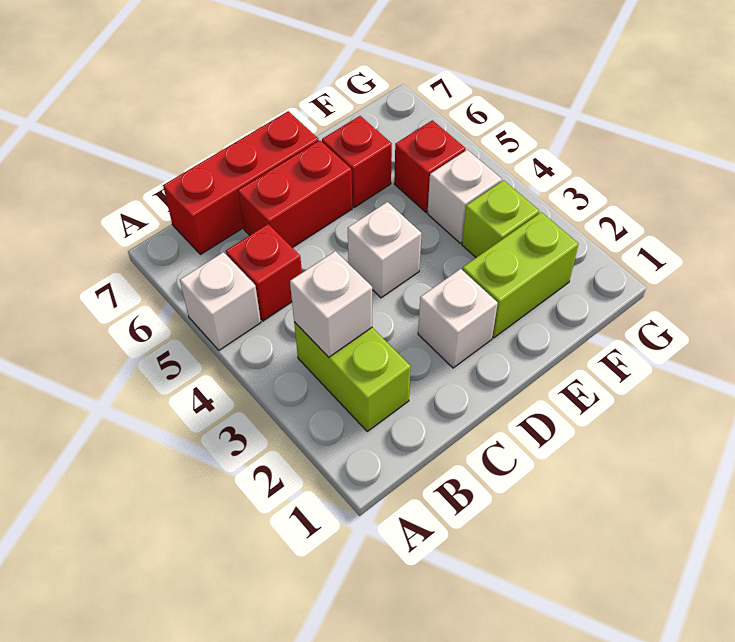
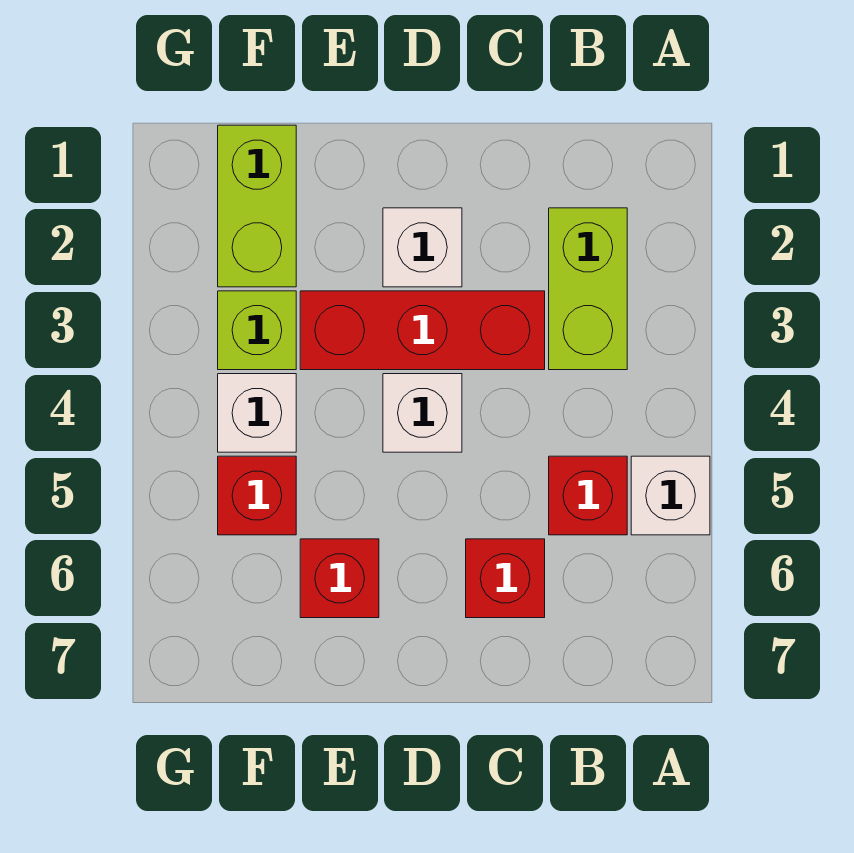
white brick B3 level 2 -> none
red brick B7:D7 level 1 -> red brick C3:E3 level 1
red brick C6:D6 level 1 -> red brick C6 level 1
lime brick E2:F2 level 1 -> lime brick F1:F2 level 1

